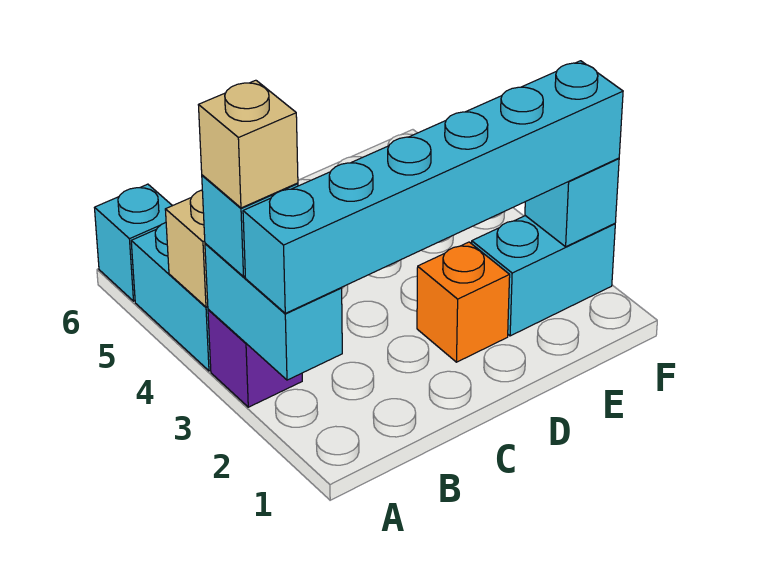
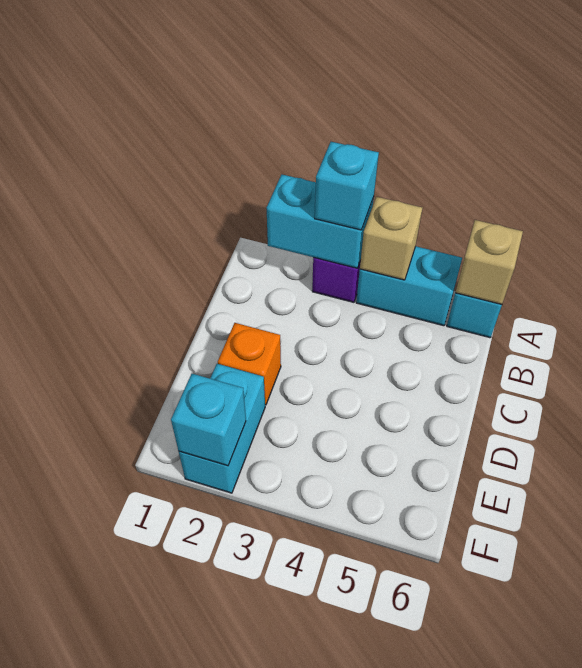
cyan brick A2:F2 level 3 -> none
tan brick A3 level 4 -> tan brick A6 level 2

